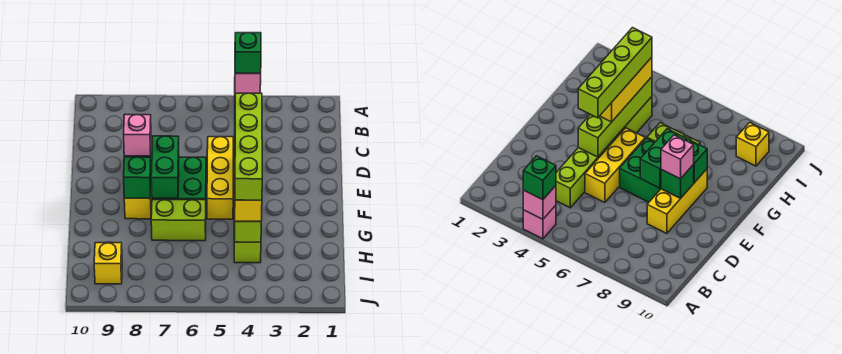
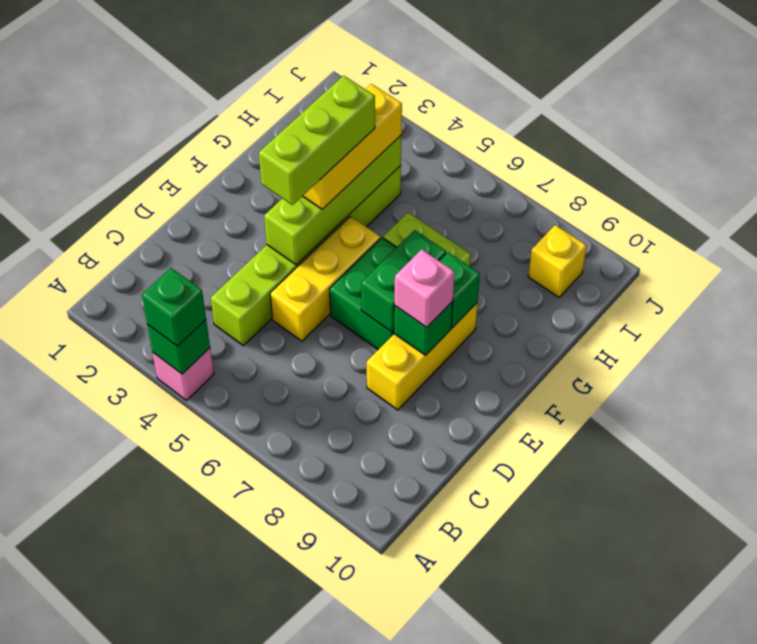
pink brick A4 level 2 -> green brick A4 level 2
lime brick E4:H4 level 4 -> lime brick E4:G4 level 4

